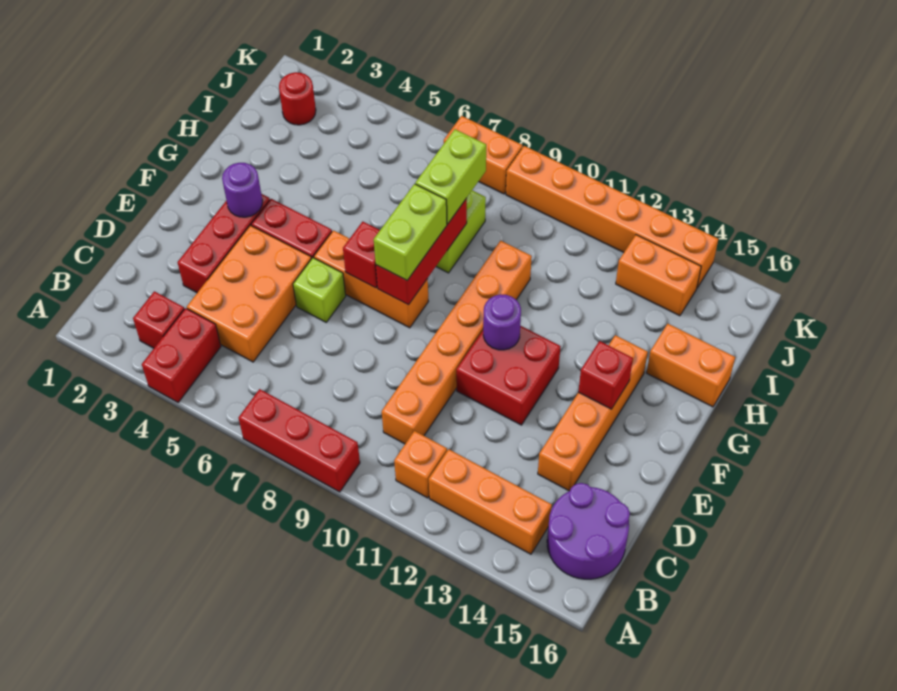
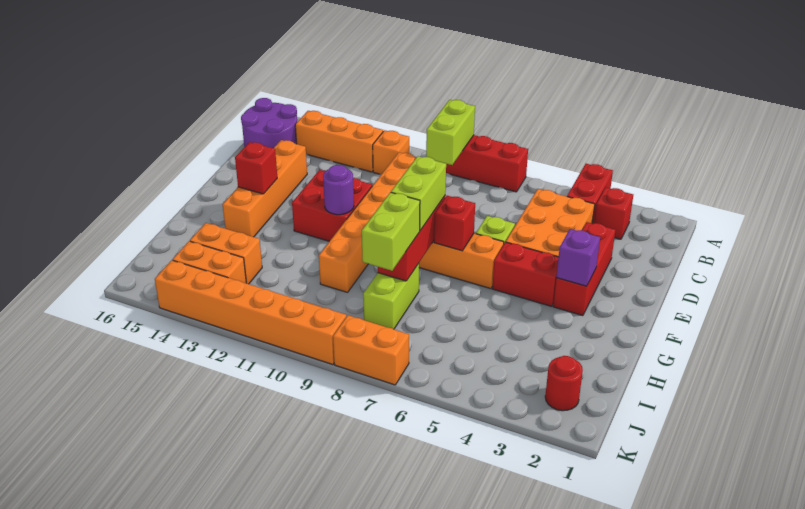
none -> lime brick A9:B9 level 2
purple round brick F3 level 2 -> purple brick F3 level 2
orange brick H15:H16 level 1 -> orange brick I13:I14 level 1

